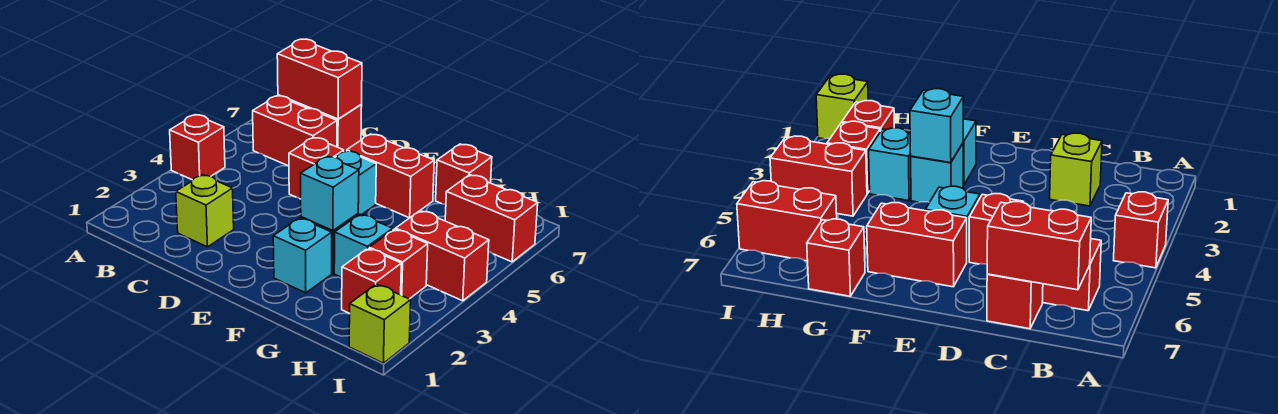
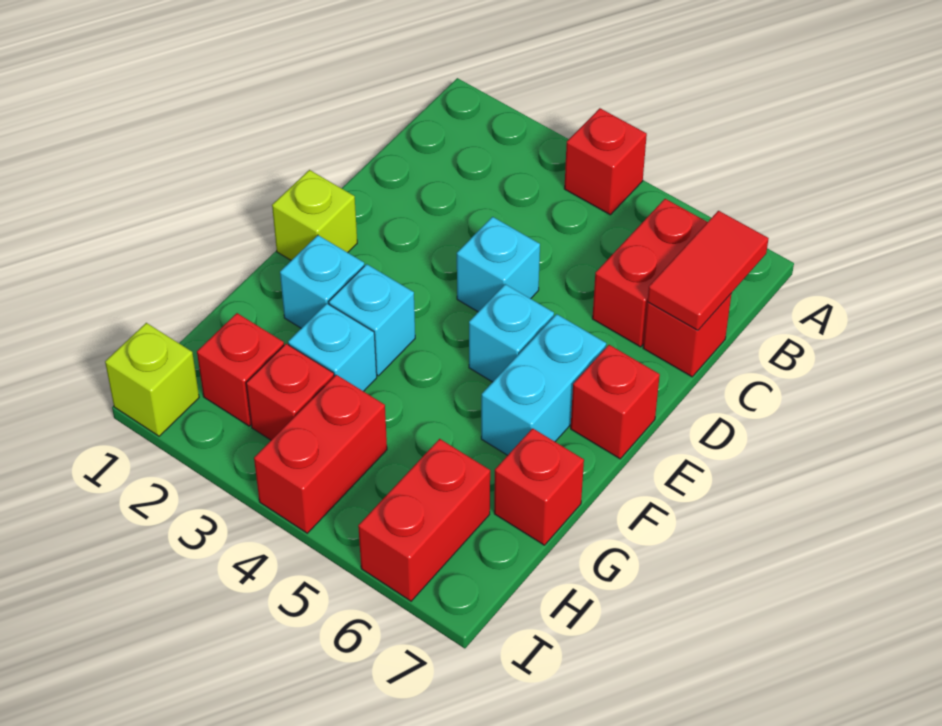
red brick B7:C7 level 2 -> red tile B7:C7 level 2
lime brick C2 level 1 -> lime brick E1 level 1
red brick D5 level 1 -> red brick E7 level 1
red brick E6:F6 level 1 -> cyan brick E6:F6 level 1
cyan brick F3 level 2 -> cyan brick D4 level 1

